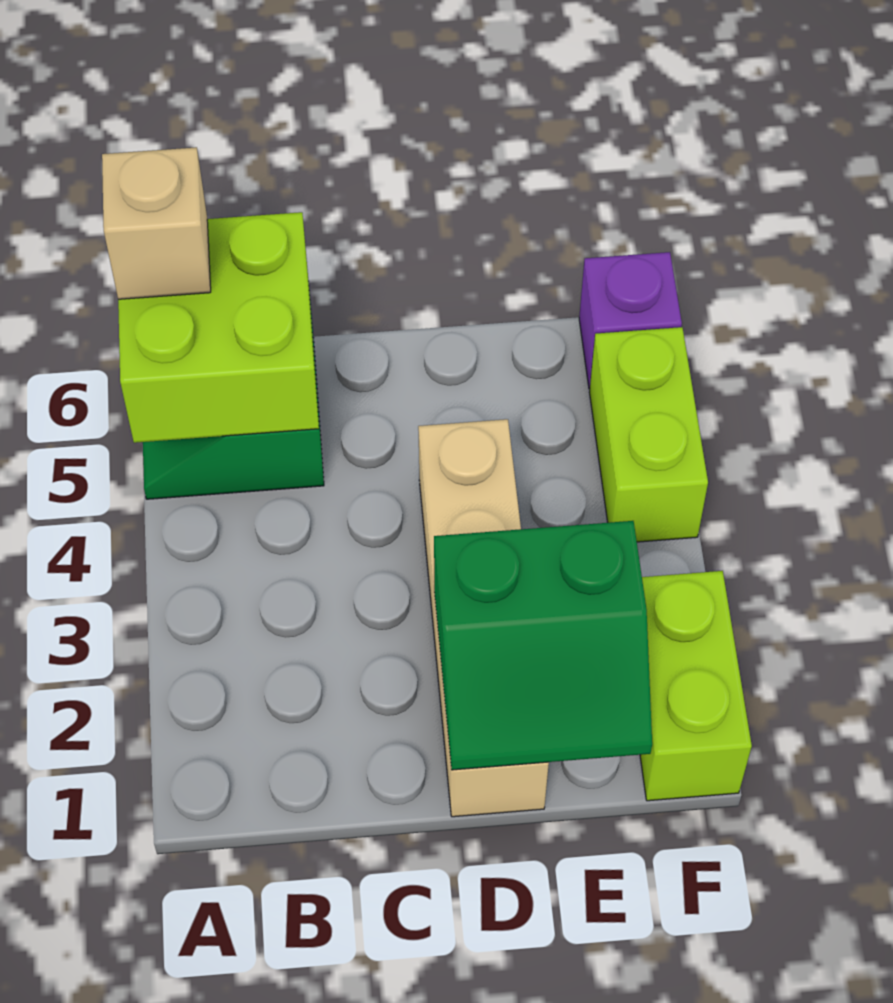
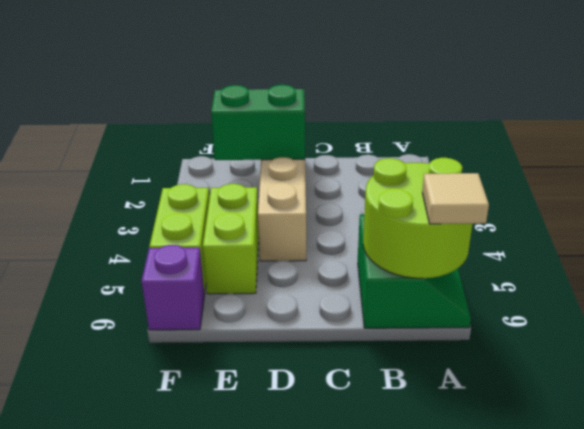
lime brick A5:B6 level 2 -> lime round brick A5:B6 level 2
tan brick A6 level 3 -> tan tile A6 level 3
lime brick F1:F2 level 1 -> lime brick E4:E5 level 1

